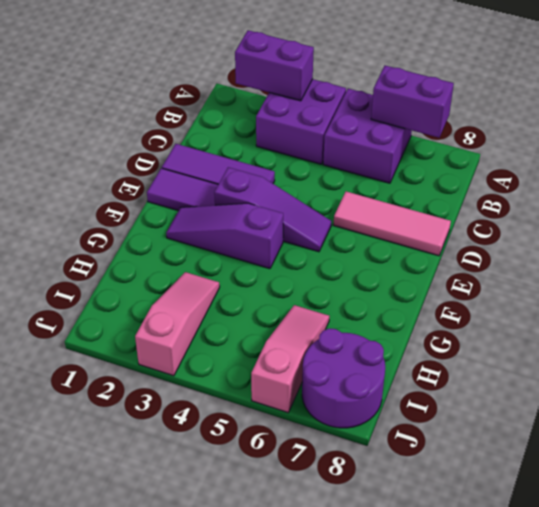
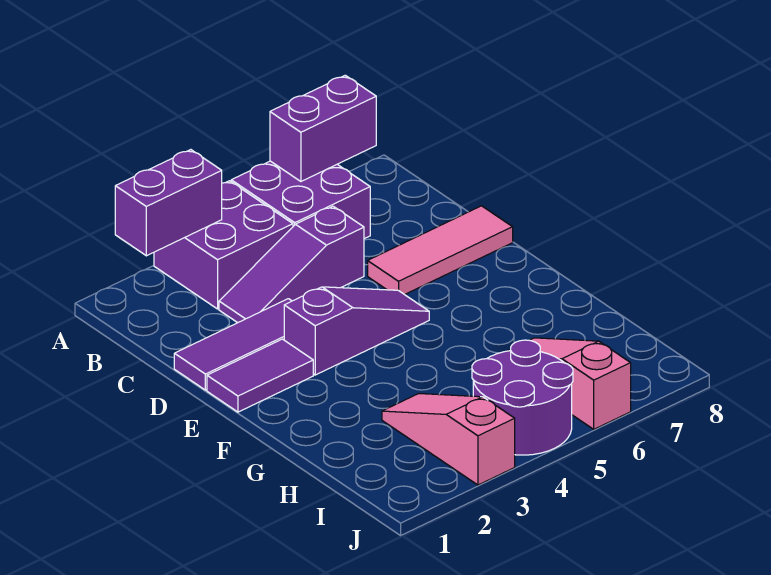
purple slope F2:F4 level 1 top 4 -> purple slope C3:C5 level 1 top 5
purple round brick I7:J8 level 1 -> purple round brick I4:J5 level 1

